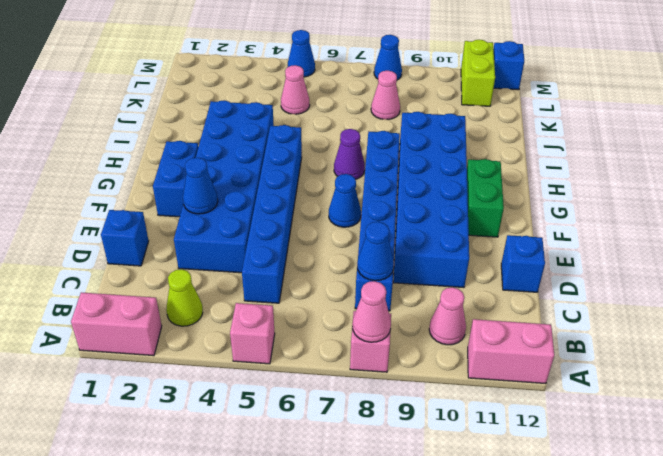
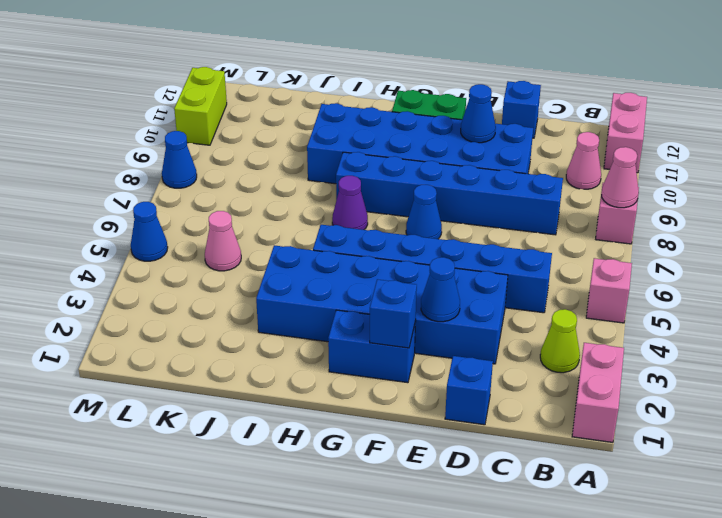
blue cone C8 level 2 -> blue cone E10 level 2
pink cone K8 level 1 -> none
lime brick L11:M11 level 1 -> lime brick M10:M11 level 1
blue brick M12 level 1 -> blue brick F2 level 2

